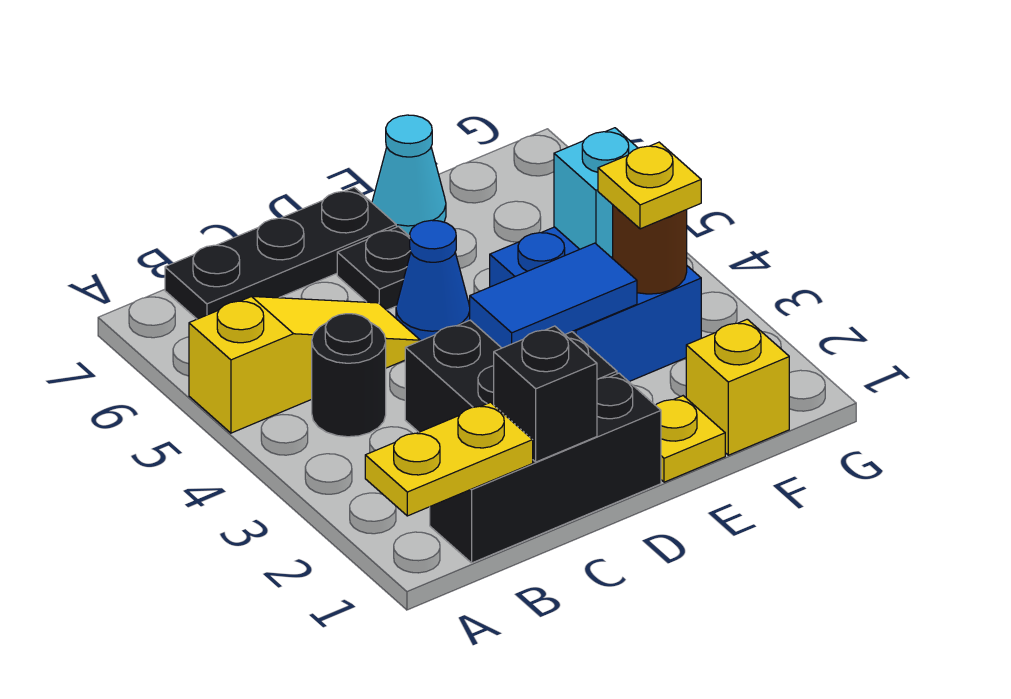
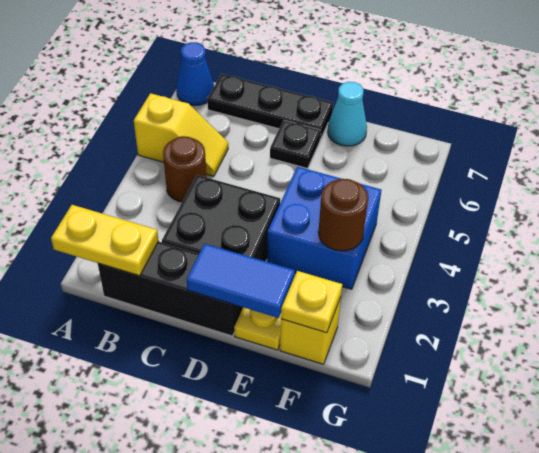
yellow slope A5:C5 level 1 top A -> yellow slope A5:B5 level 1 top A
black round brick B4 level 1 -> brown round brick B4 level 1
black brick C1 level 2 -> none
blue tile D3:E3 level 2 -> blue tile D1:E1 level 2
blue cone D5 level 1 -> blue cone A7 level 1
yellow plate F3 level 3 -> yellow plate F1 level 2
cyan brick F4 level 2 -> none

